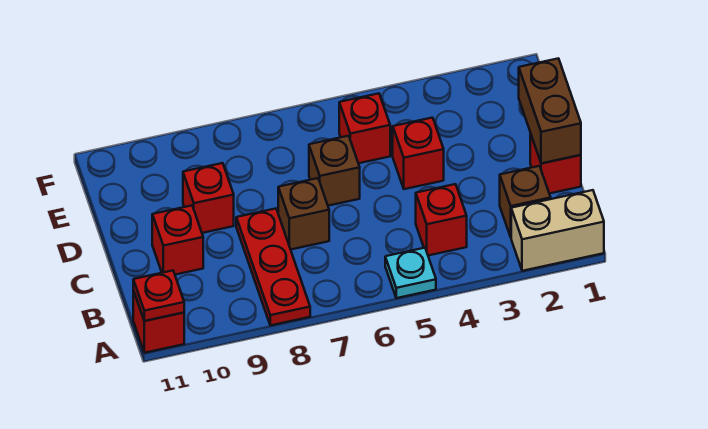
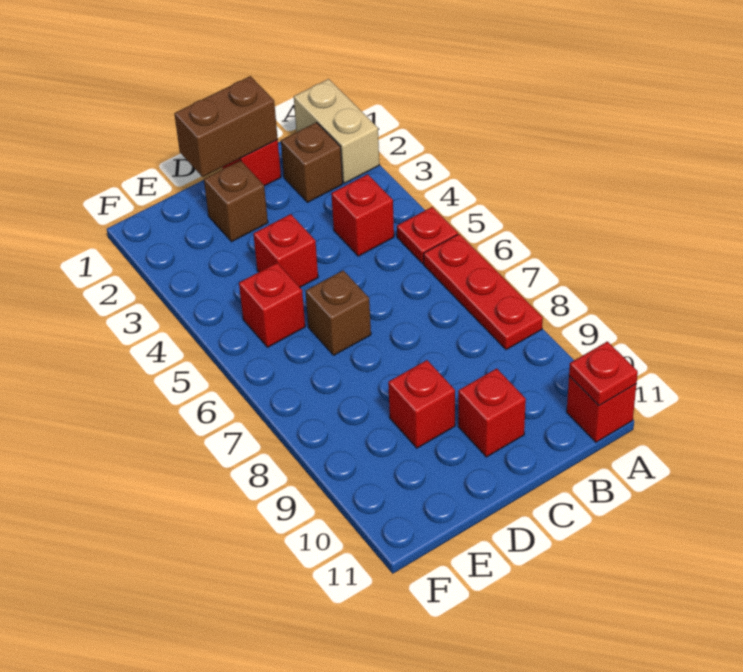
cyan plate A5 level 1 -> red plate A5 level 1
red plate A8:C8 level 1 -> red plate A6:A8 level 1
brown brick C7 level 1 -> brown brick D2 level 1

